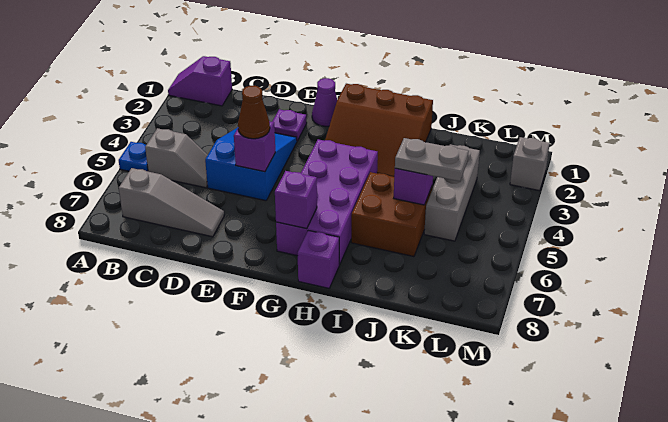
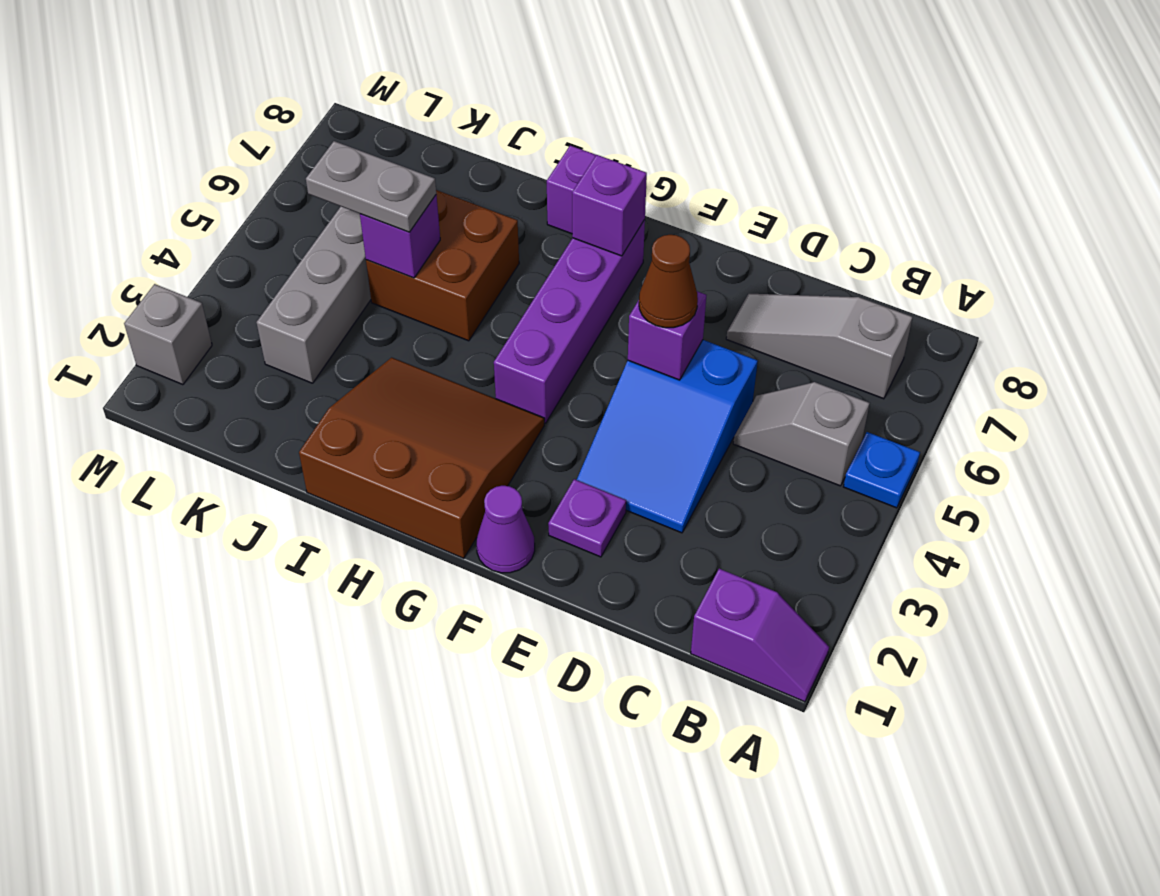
purple brick G4:H7 level 1 -> purple brick G4:G7 level 1

